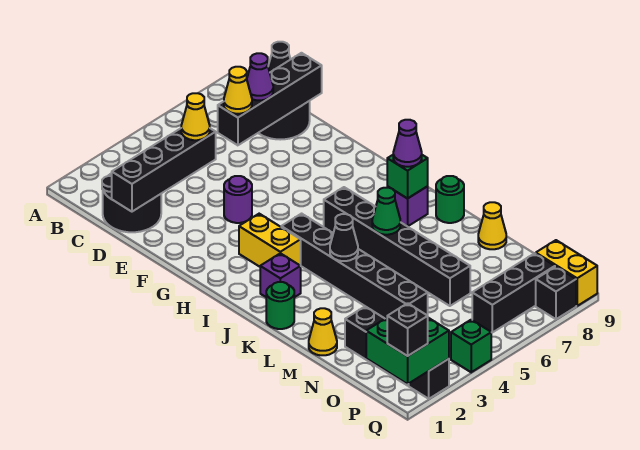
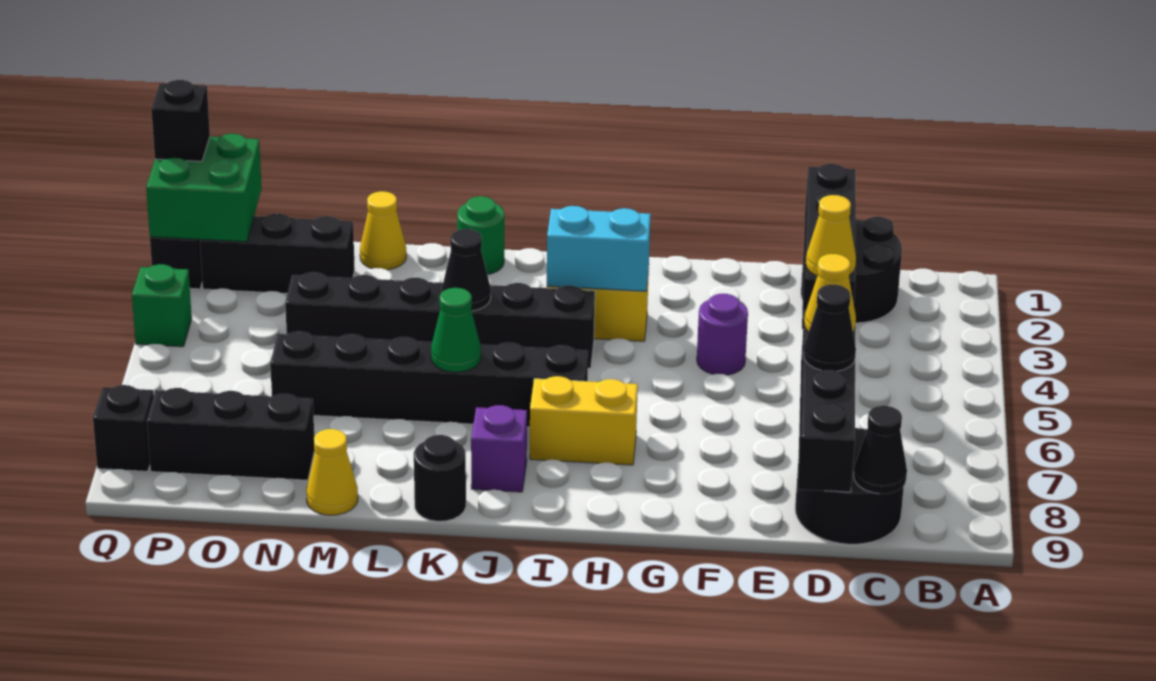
purple cone D7 level 3 -> black cone D7 level 3
none -> cyan brick H3:I3 level 2
purple brick J2 level 1 -> none
green brick J8 level 2 -> none
purple cone J8 level 3 -> none
green round brick K9 level 1 -> black round brick K9 level 1
black brick P6:P8 level 1 -> black brick N8:P8 level 1
yellow brick P9:Q9 level 1 -> yellow brick H7:I7 level 1

